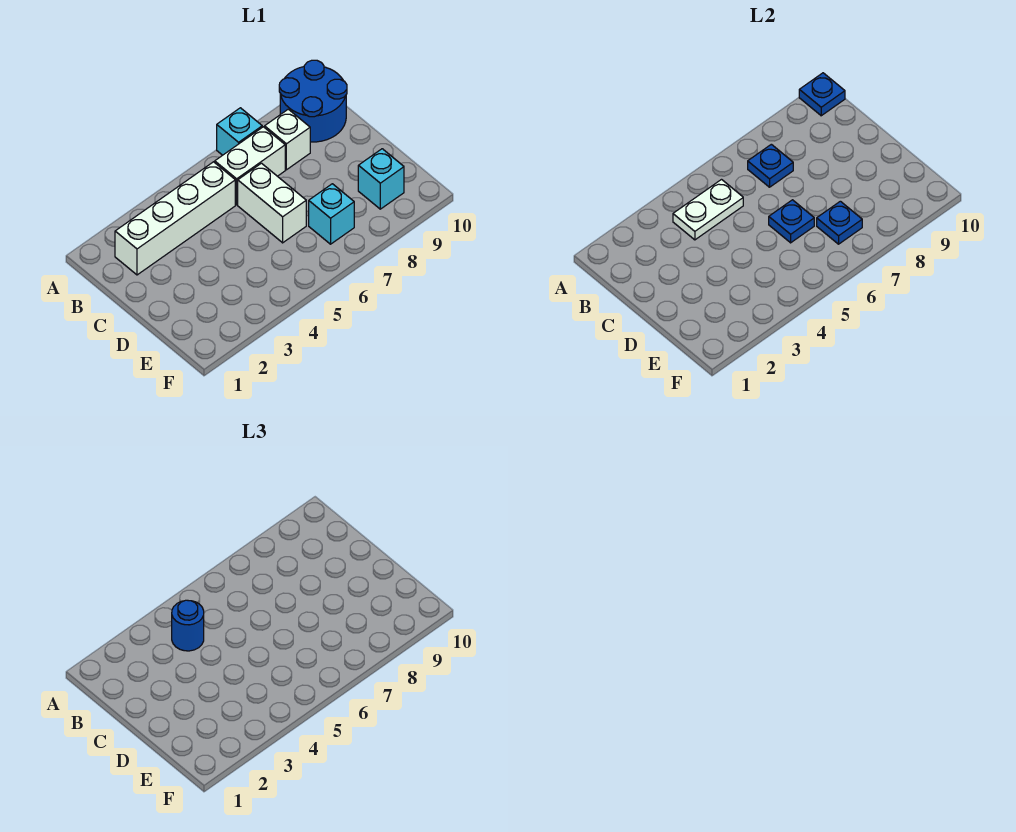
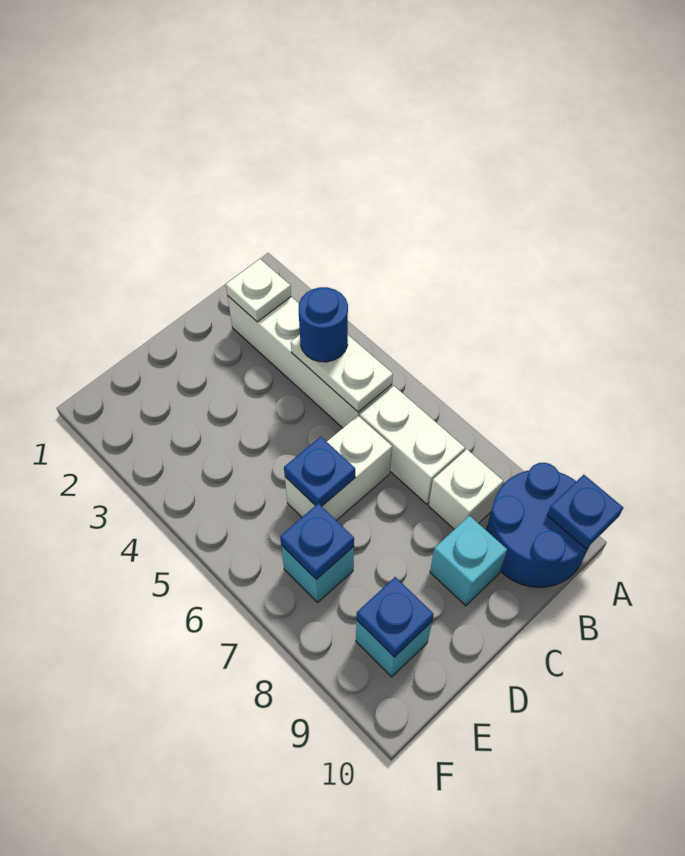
cyan brick A7 level 1 -> cyan brick C9 level 1
none -> white plate B2 level 2
blue plate B7 level 2 -> blue plate E9 level 2

